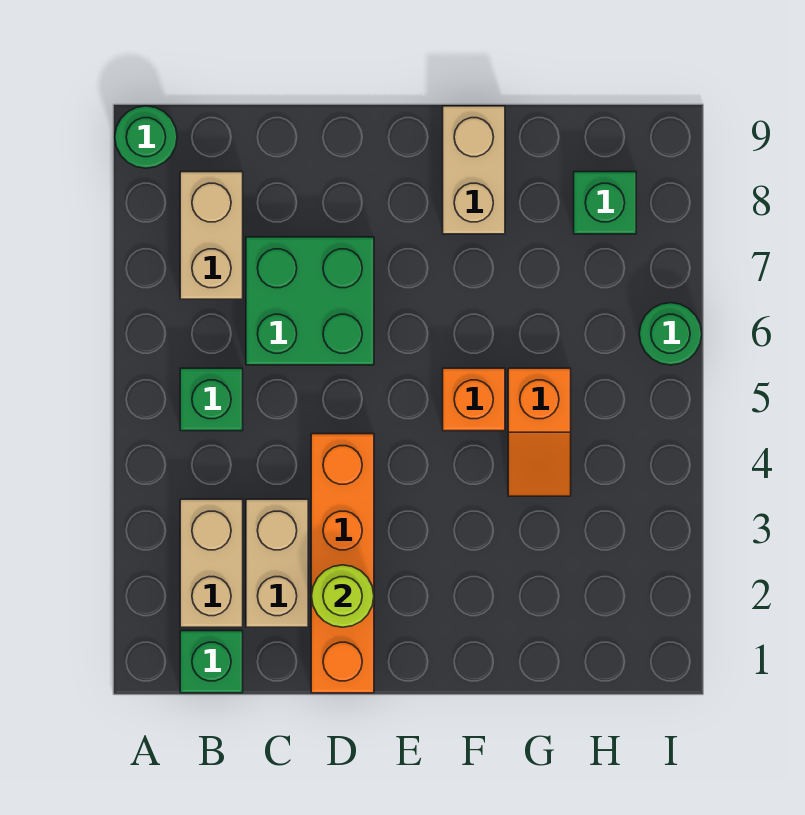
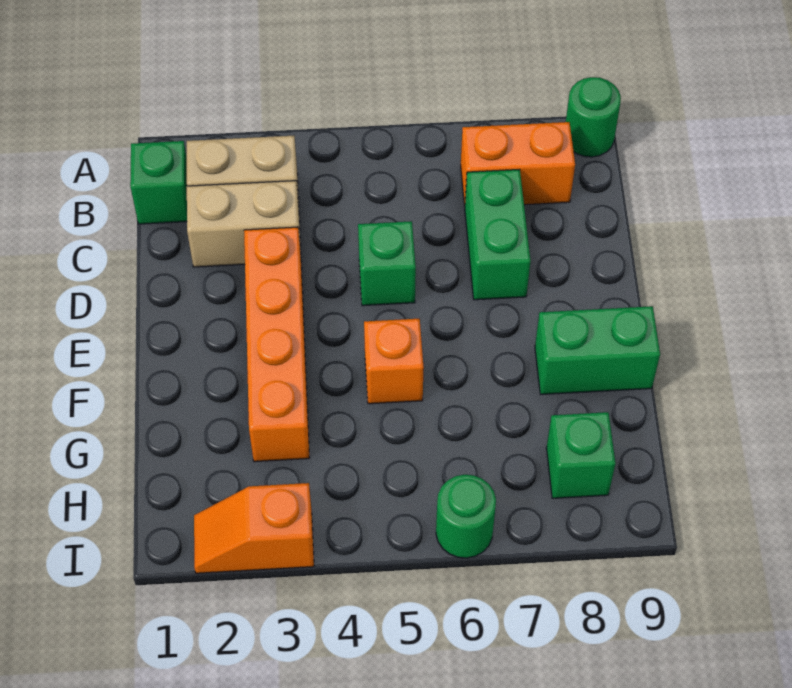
green brick B5 level 1 -> green brick D5 level 1
tan brick B7:B8 level 1 -> orange brick B7:B8 level 1
green brick C6:D7 level 1 -> green brick C7:D7 level 1
orange brick D1:D4 level 1 -> orange brick D3:G3 level 1
lime round brick D2 level 2 -> none
tan brick F8:F9 level 1 -> green brick F8:F9 level 1
orange slope G4:G5 level 1 top 5 -> orange slope I2:I3 level 1 top 3

